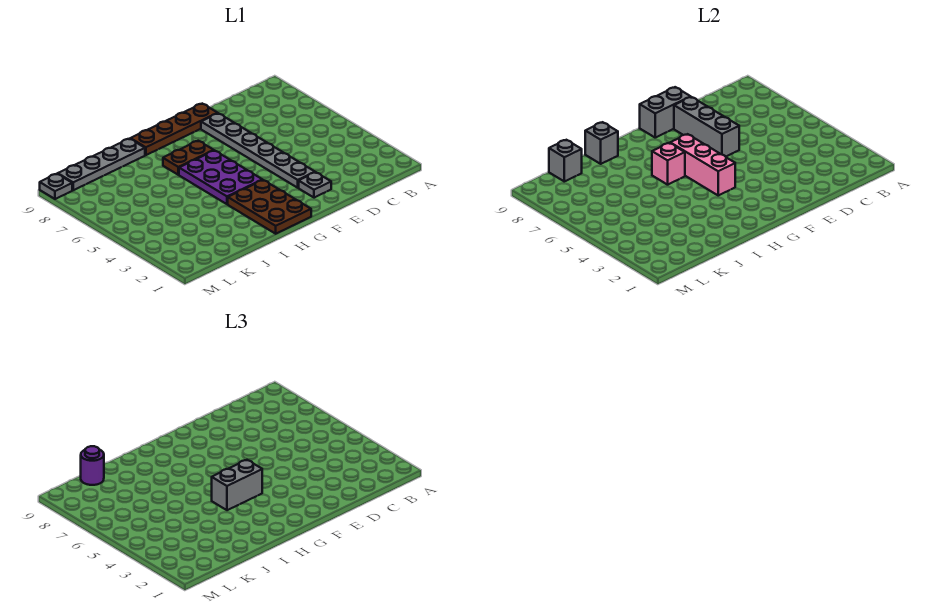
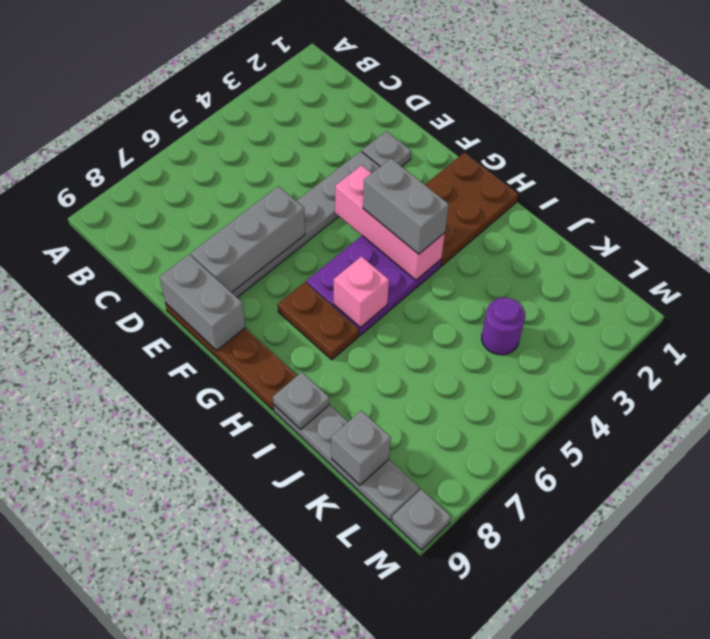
pink brick G4:G6 level 2 -> pink brick F4:H4 level 2
grey brick I9 level 2 -> grey plate I9 level 2
purple round brick K9 level 3 -> purple round brick K4 level 1

